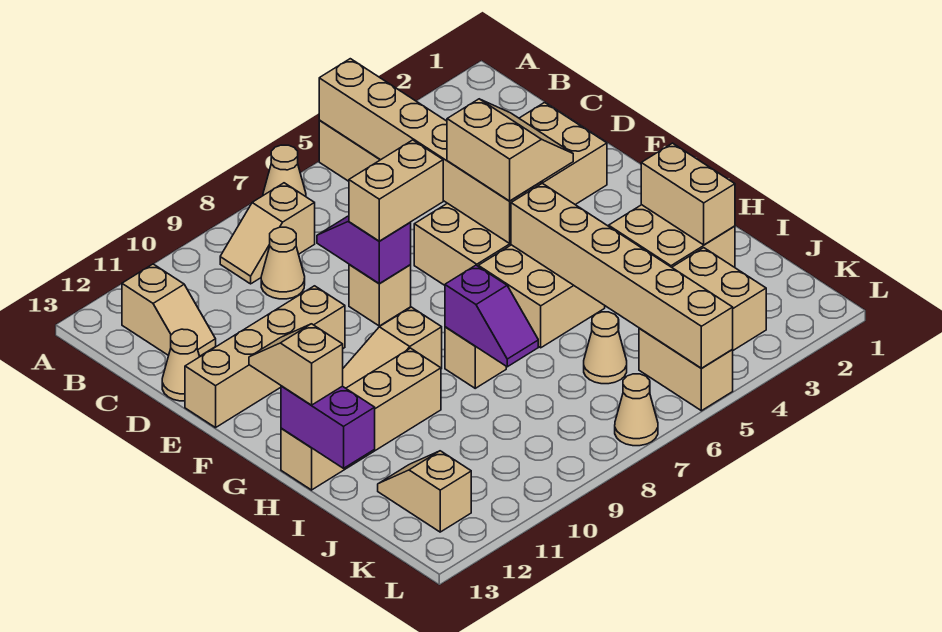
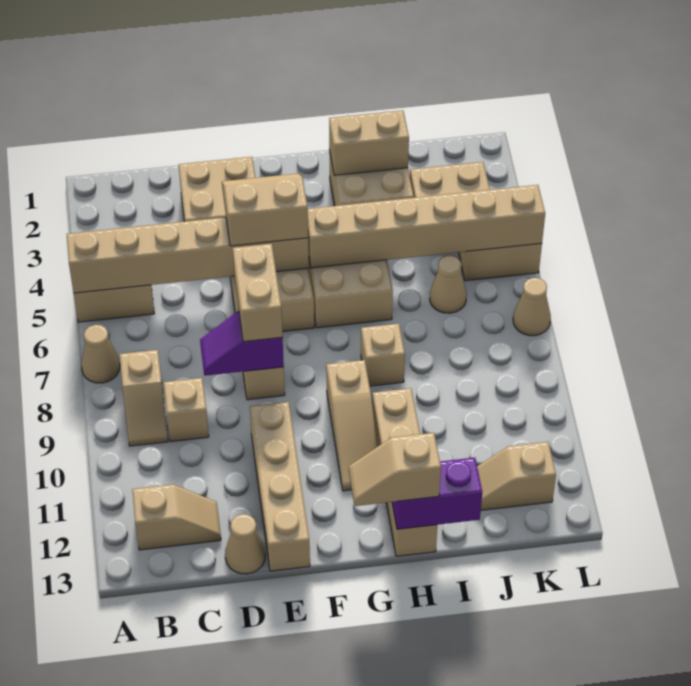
tan cone C9 level 1 -> tan brick C9 level 1
purple slope H8:I8 level 2 top H -> none

